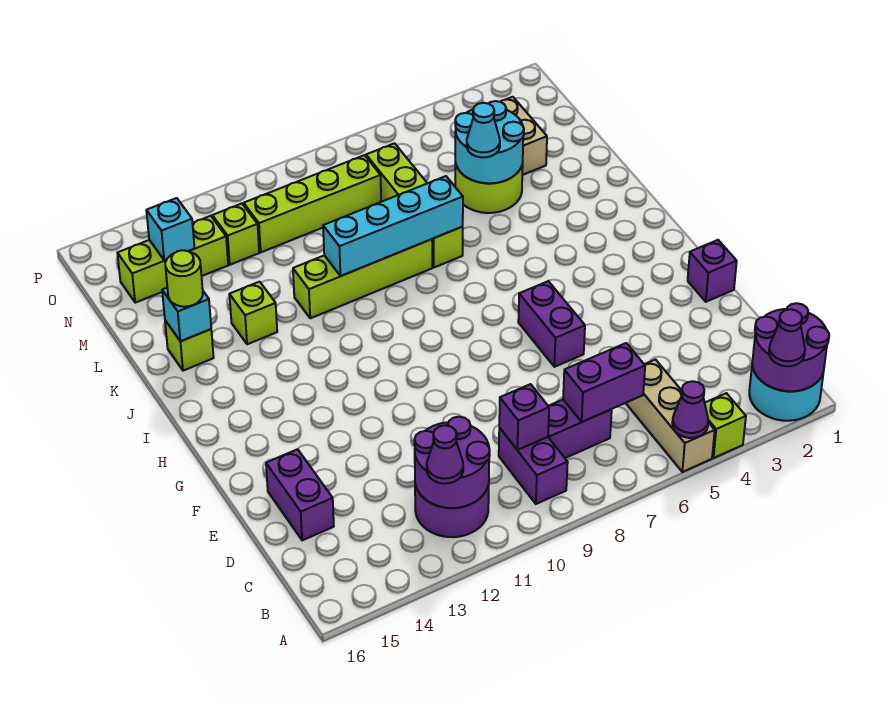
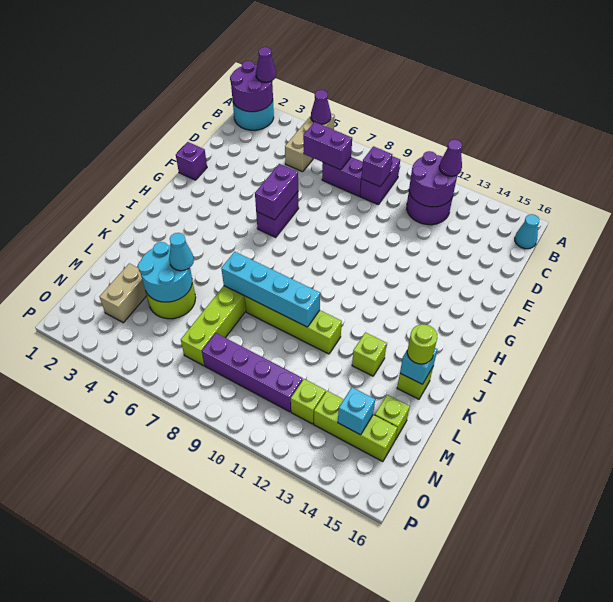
lime brick A4 level 1 -> lime brick M15 level 1
none -> cyan cone B16 level 1
purple brick D15:E15 level 1 -> purple brick F6:G6 level 2
lime brick N8:N11 level 1 -> purple brick N8:N11 level 1

